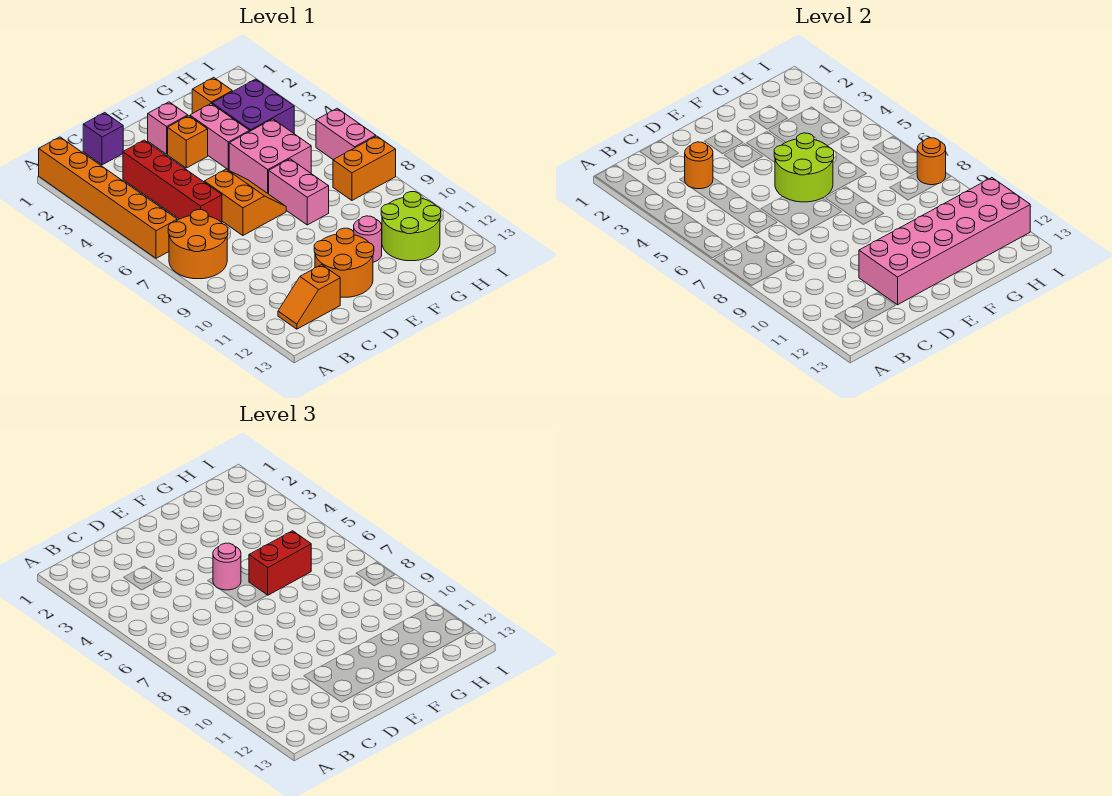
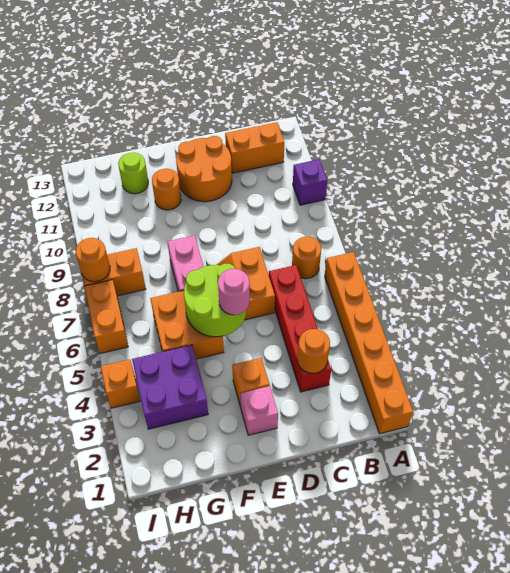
orange round brick A7:B8 level 1 -> orange round brick B7 level 1
orange slope B12:C12 level 1 top C -> orange brick B12:C12 level 1
purple brick C1 level 1 -> purple brick A10 level 1
pink brick D11:I12 level 2 -> none
pink brick F3:F4 level 1 -> none
pink brick F5:G6 level 1 -> orange brick F5:G6 level 1
red brick F6:G6 level 3 -> none
pink round brick F11 level 1 -> orange round brick F11 level 1
orange brick G2 level 1 -> orange brick I4 level 1
lime round brick G11:H12 level 1 -> lime round brick G12 level 1
pink brick I6:I7 level 1 -> orange brick I6:I7 level 1

